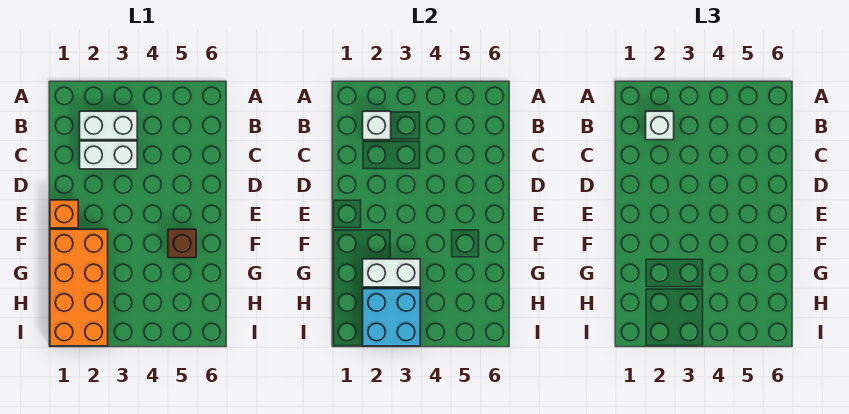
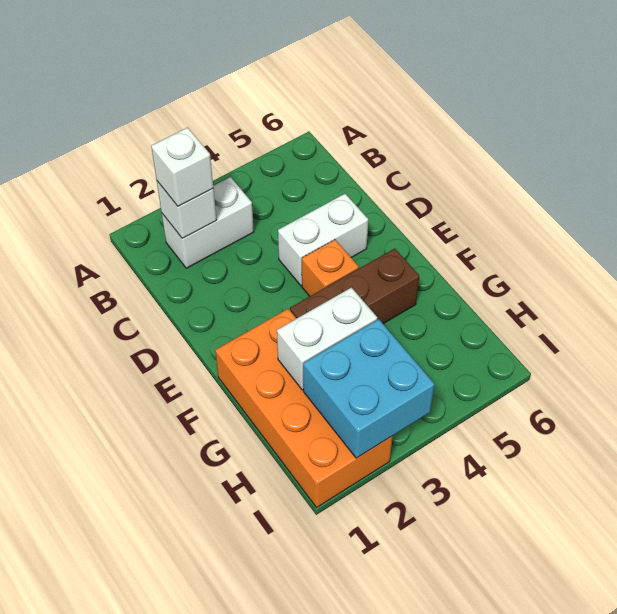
white brick C2:C3 level 1 -> white brick D4:D5 level 1
orange brick E1 level 1 -> orange brick E4 level 1
brown brick F5 level 1 -> brown brick F3:F5 level 1

